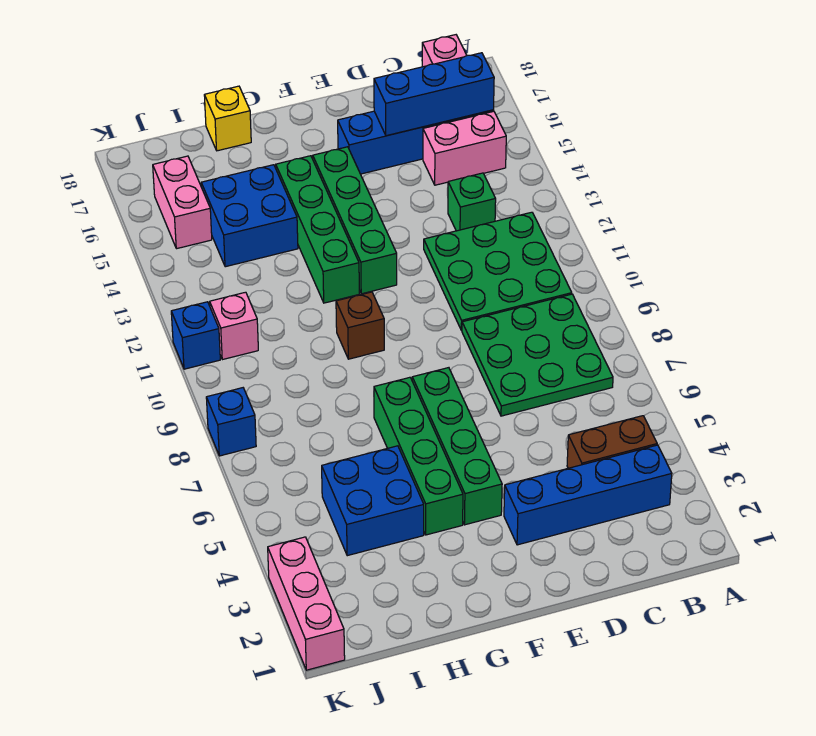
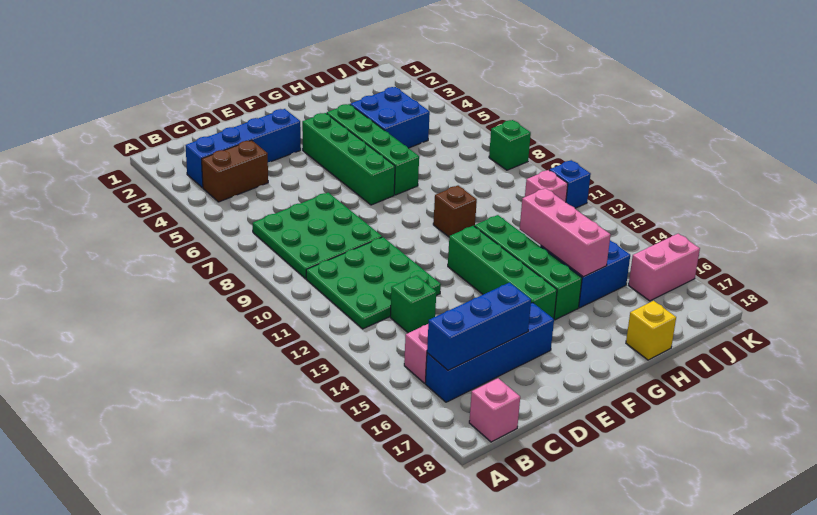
pink brick J15:J16 level 1 -> pink brick J16:K16 level 1
pink brick K1:K3 level 1 -> pink brick H13:H15 level 2
blue brick K8 level 1 -> green brick K8 level 1

